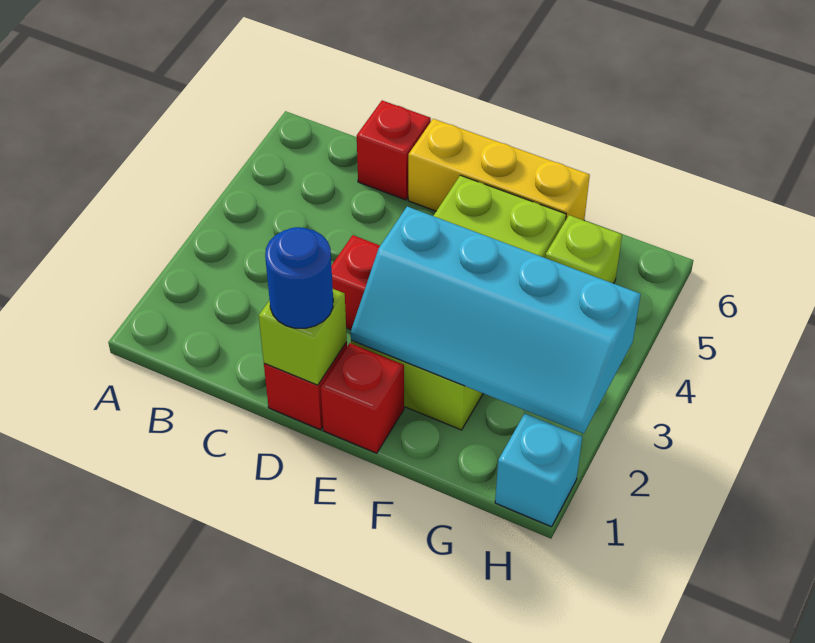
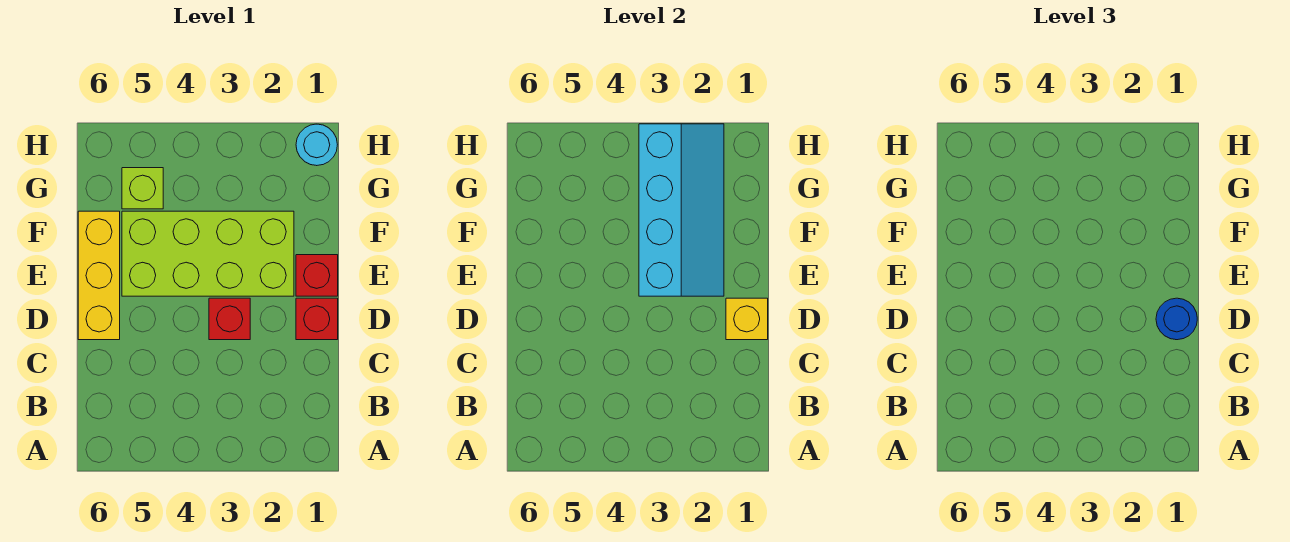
red brick C6 level 1 -> none
lime brick D1 level 2 -> yellow brick D1 level 2
cyan brick H1 level 1 -> cyan round brick H1 level 1

